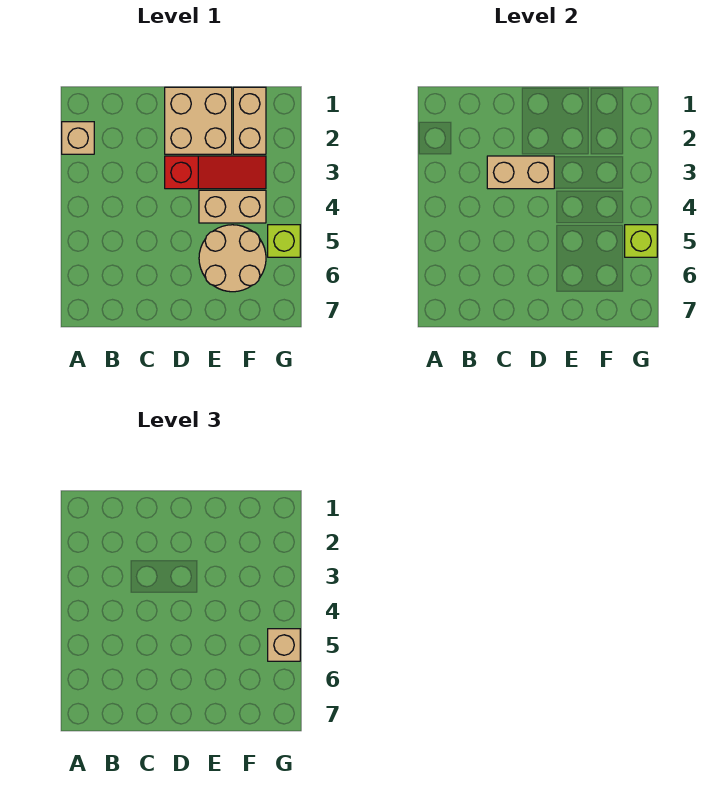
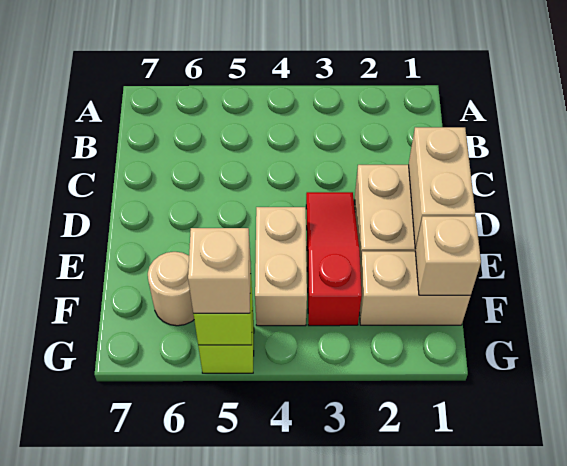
tan brick A2 level 1 -> tan brick F1 level 2
tan brick C3:D3 level 2 -> tan brick D1:E1 level 2
red slope D3:F3 level 1 top D -> red slope D3:F3 level 1 top F
tan round brick E5:F6 level 1 -> tan round brick F6 level 1

